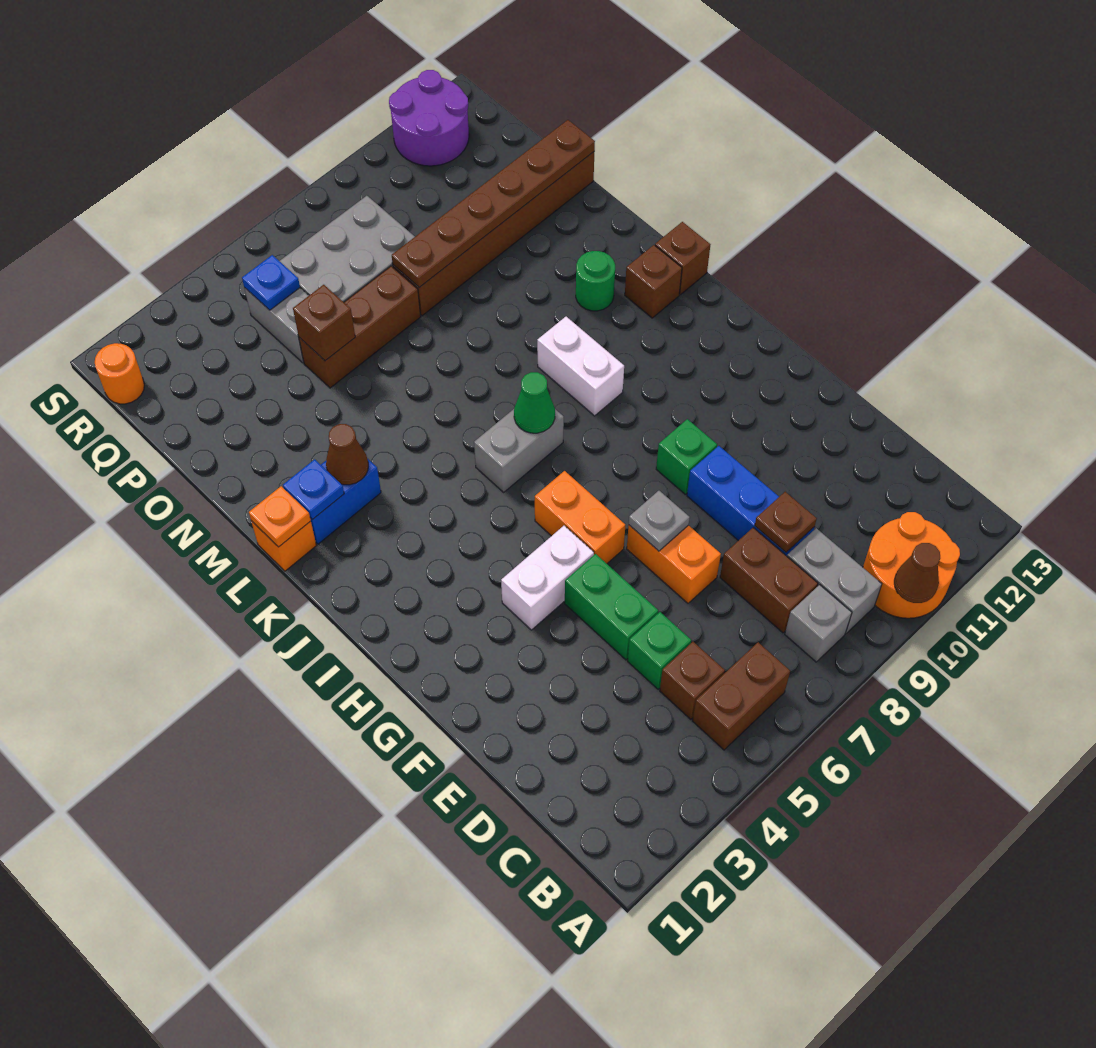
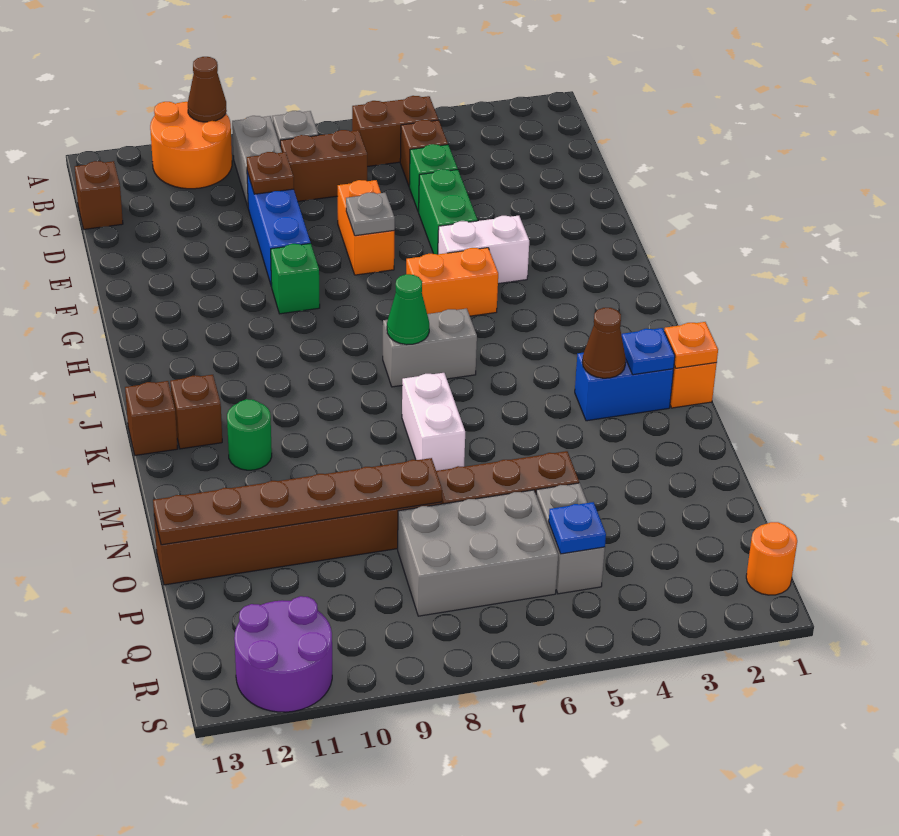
brown brick C8:D8 level 1 -> brown brick C7:C8 level 1
orange brick G6:H6 level 1 -> orange brick H5:H6 level 1
white brick J9:K9 level 1 -> white brick L7:M7 level 1
brown brick O5 level 2 -> brown brick C13 level 1

